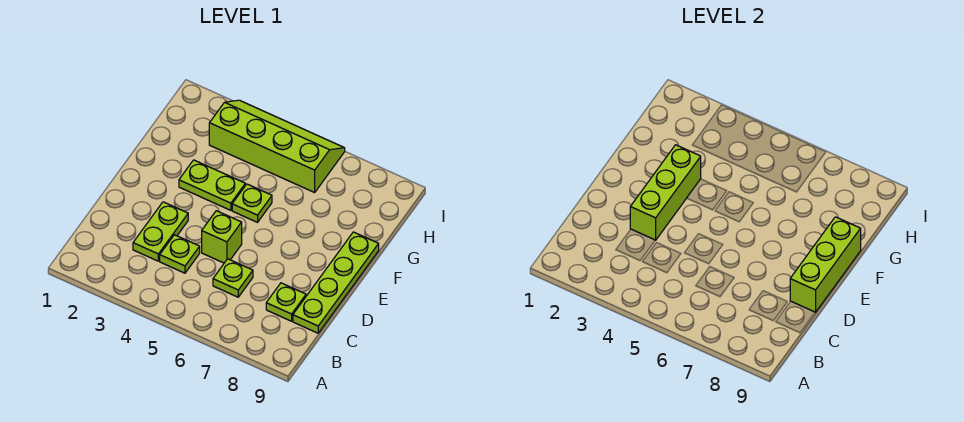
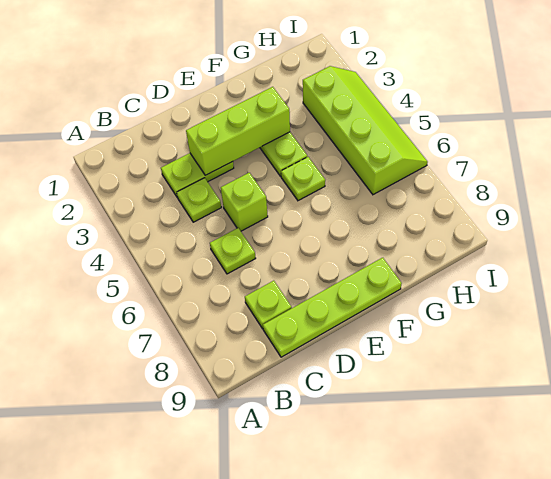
lime brick D9:F9 level 2 -> none

